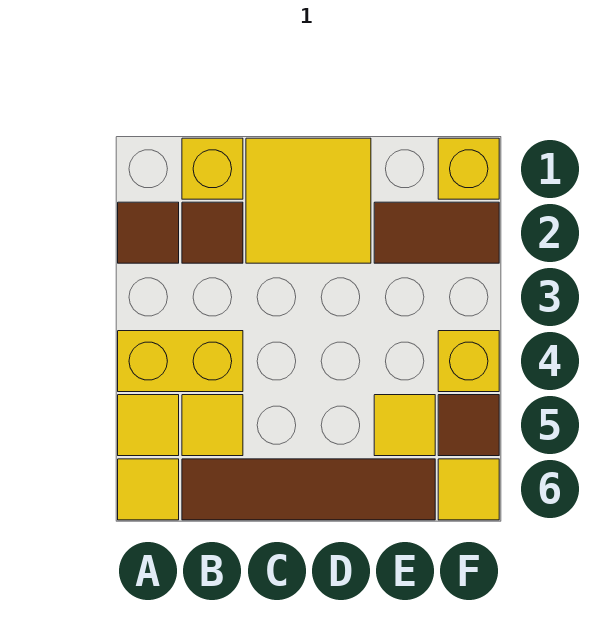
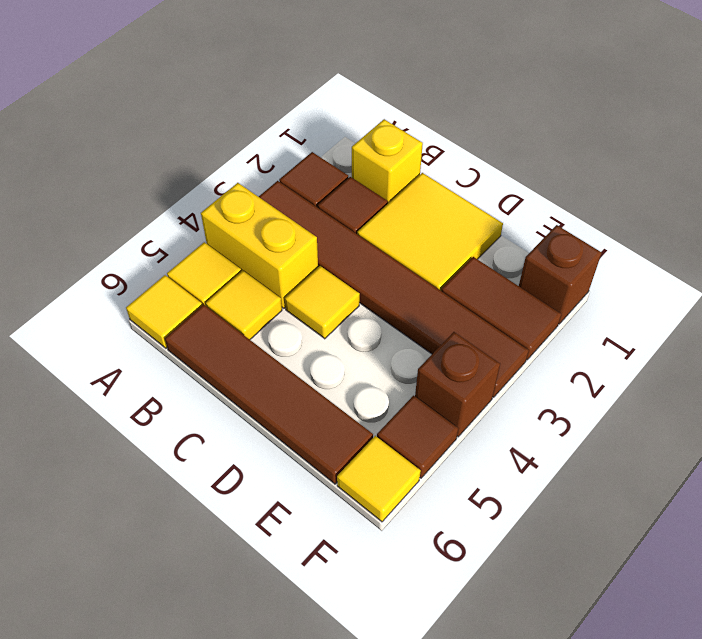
none -> brown tile A3:F3 level 1
yellow tile E5 level 1 -> yellow tile C4 level 1
yellow brick F1 level 1 -> brown brick F1 level 1
yellow brick F4 level 1 -> brown brick F4 level 1

